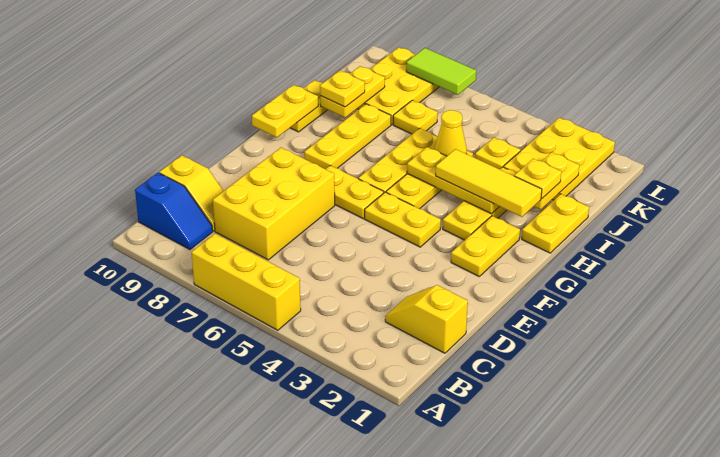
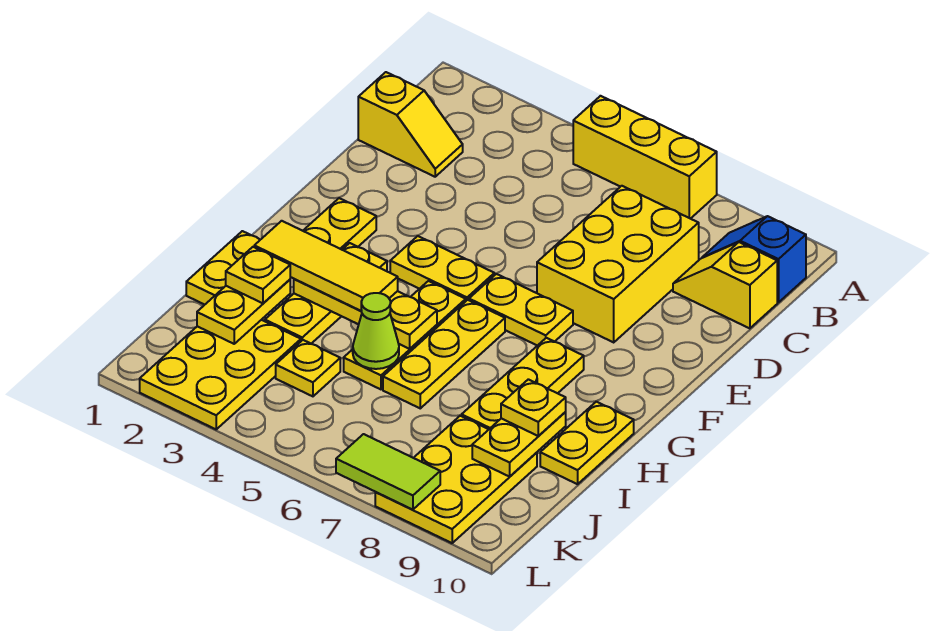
yellow plate G10:H10 level 2 -> none
yellow cone I5 level 2 -> lime cone I5 level 2
yellow plate J7 level 1 -> none

